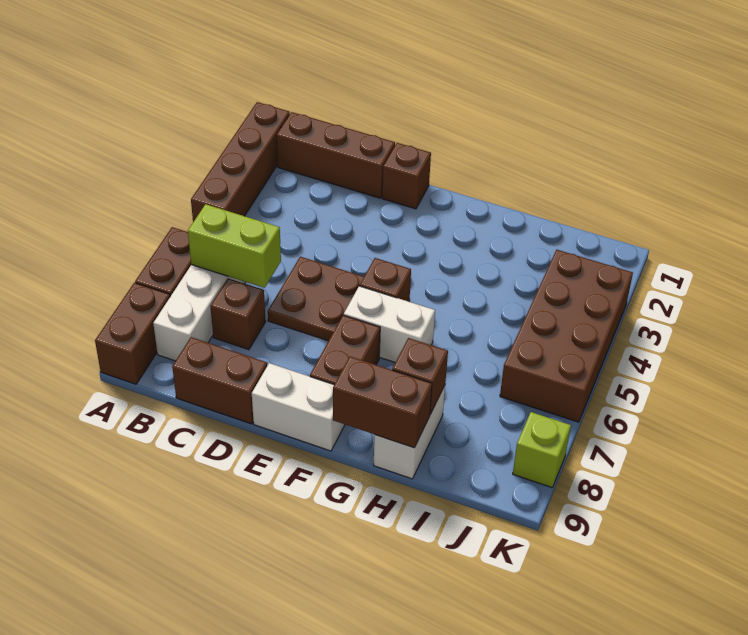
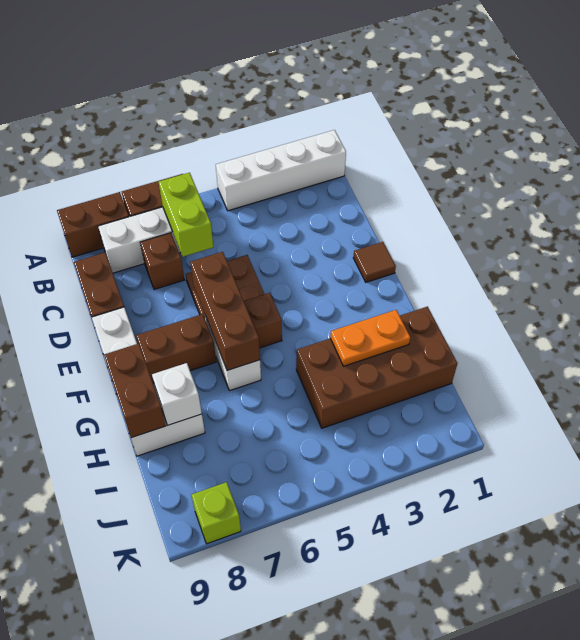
brown brick A1:A4 level 1 -> white brick A1:A4 level 1
brown brick B1:D1 level 1 -> brown brick E6:G6 level 2
brown brick E1 level 1 -> brown tile E1 level 1
none -> orange plate H2:H3 level 2
brown brick H8 level 2 -> white brick H8 level 2
brown brick J3:K6 level 1 -> brown brick H1:I4 level 1

